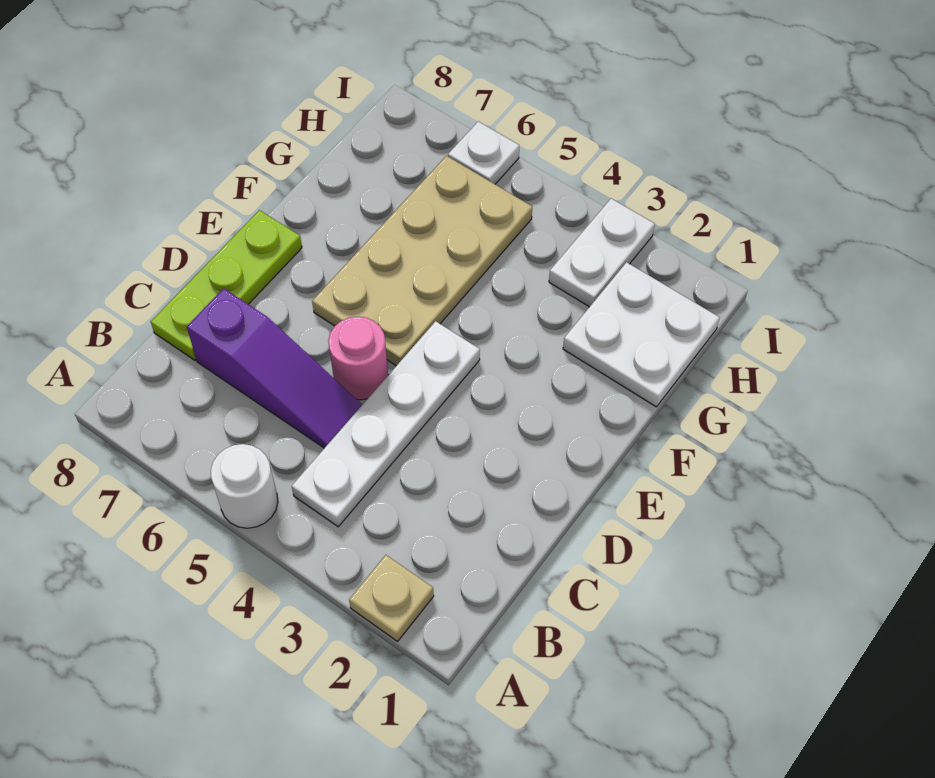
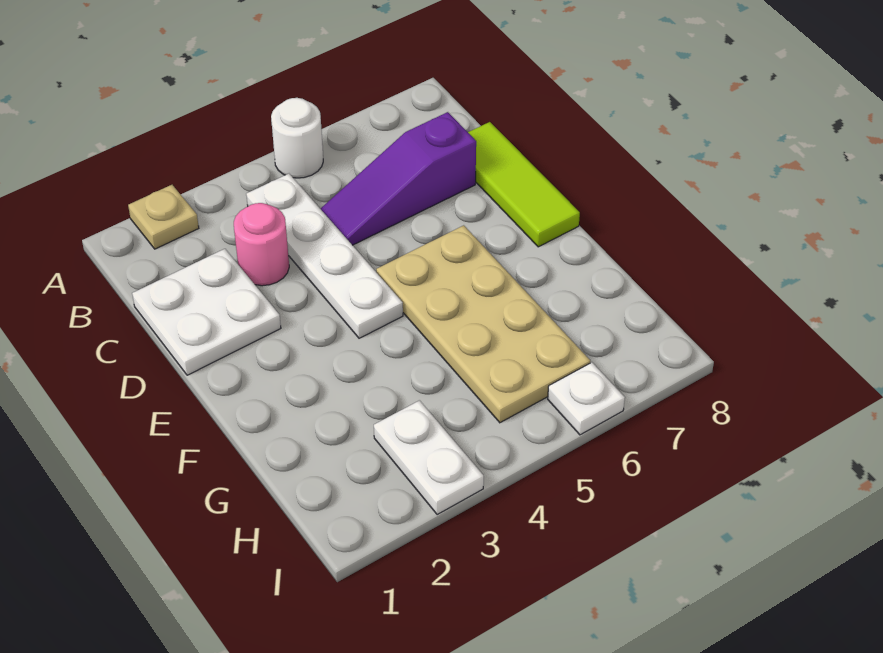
lime plate C8:E8 level 1 -> lime tile C8:E8 level 1
pink round brick D5 level 1 -> pink round brick C3 level 1
white plate G1:H2 level 1 -> white plate C1:D2 level 1

